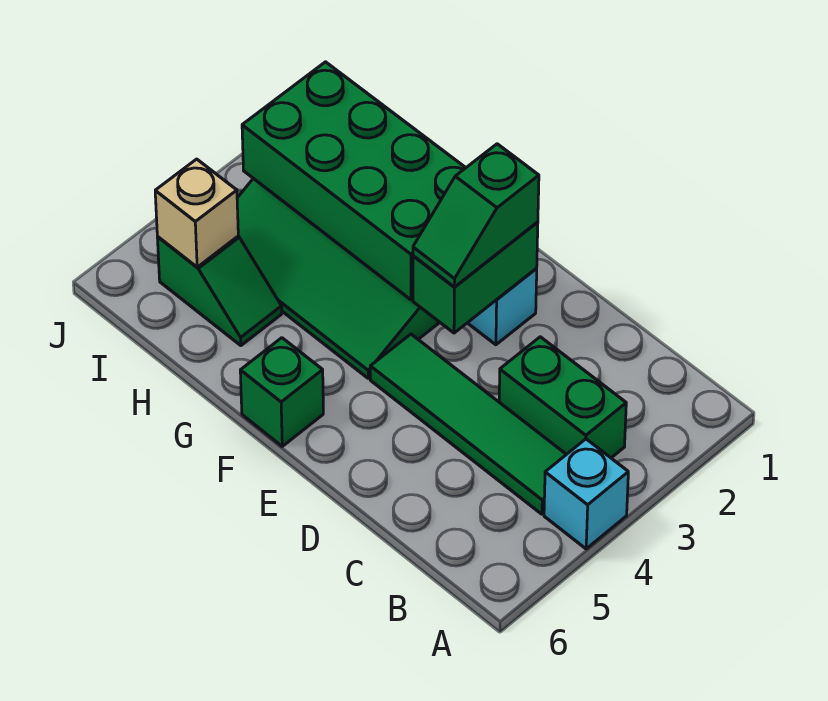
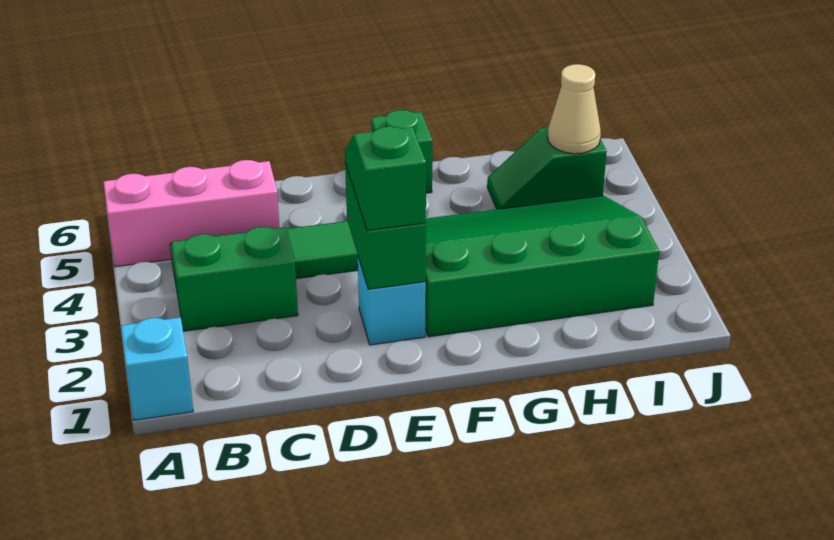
cyan brick A4 level 1 -> cyan brick A1 level 1
none -> pink brick A5:C5 level 1
green brick F2:I3 level 2 -> none
tan brick I5 level 2 -> tan cone I5 level 2

